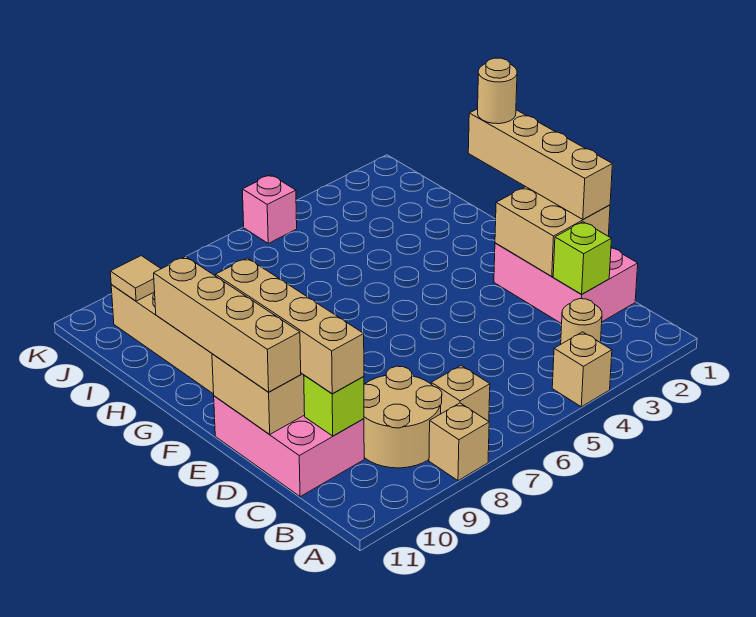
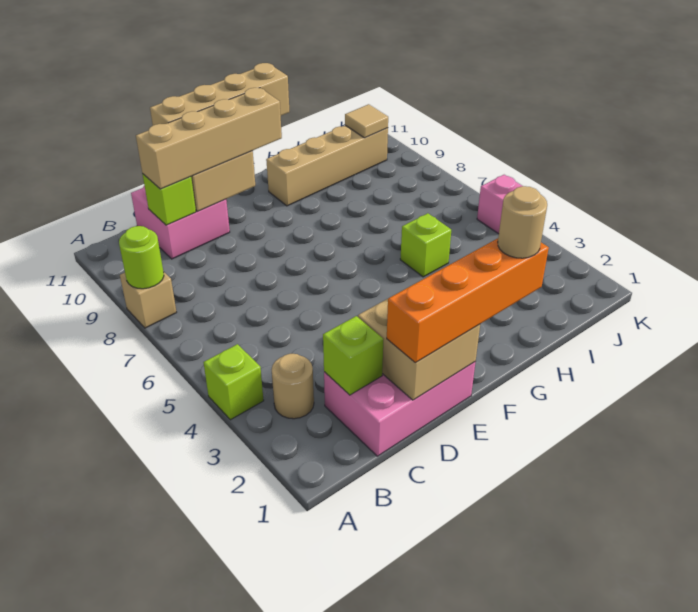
tan brick A4 level 1 -> lime brick A4 level 1
none -> lime round brick A8 level 2
tan brick B7 level 1 -> none
tan round brick B8:C9 level 1 -> none
pink brick C10:E11 level 1 -> pink brick C10:D11 level 1
tan brick D1:G1 level 3 -> orange brick D1:G1 level 3
none -> lime brick H5 level 1

